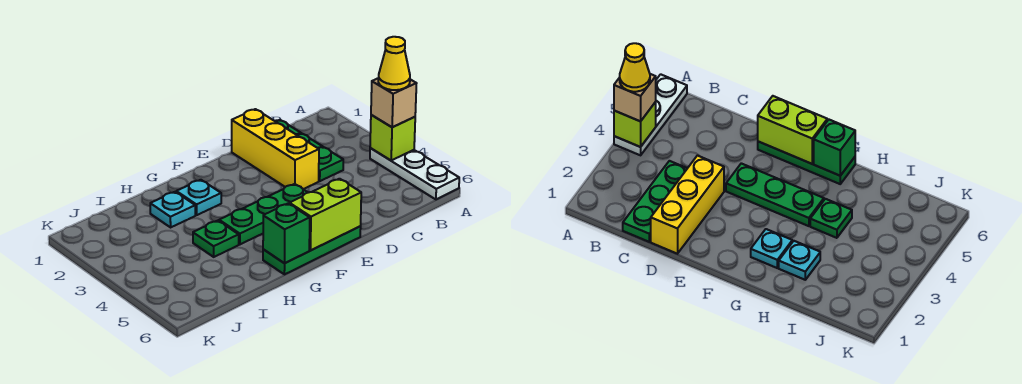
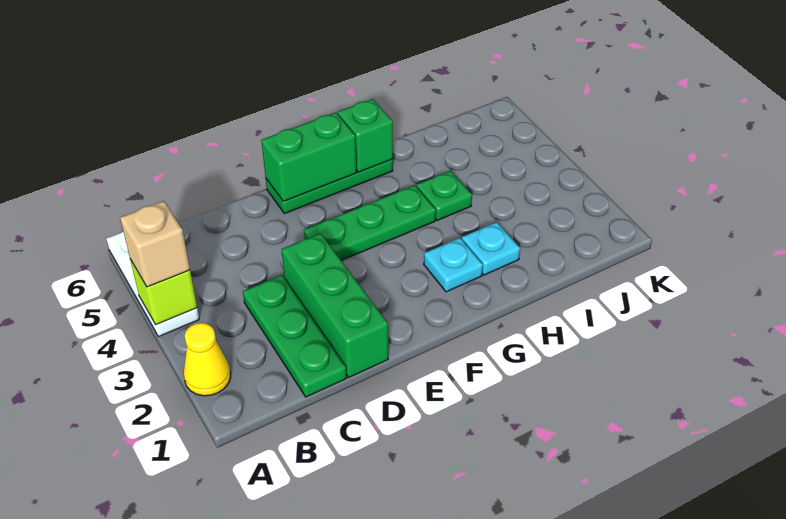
yellow cone A4 level 4 -> yellow cone A2 level 1
yellow brick D1:D3 level 1 -> green brick D1:D3 level 1
lime brick E6:F6 level 2 -> green brick E6:F6 level 2

